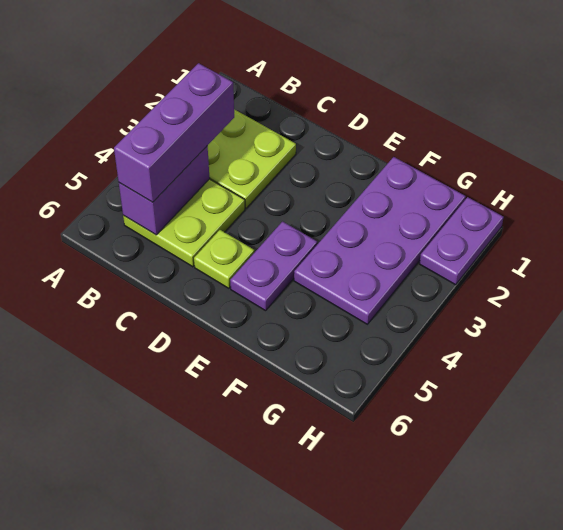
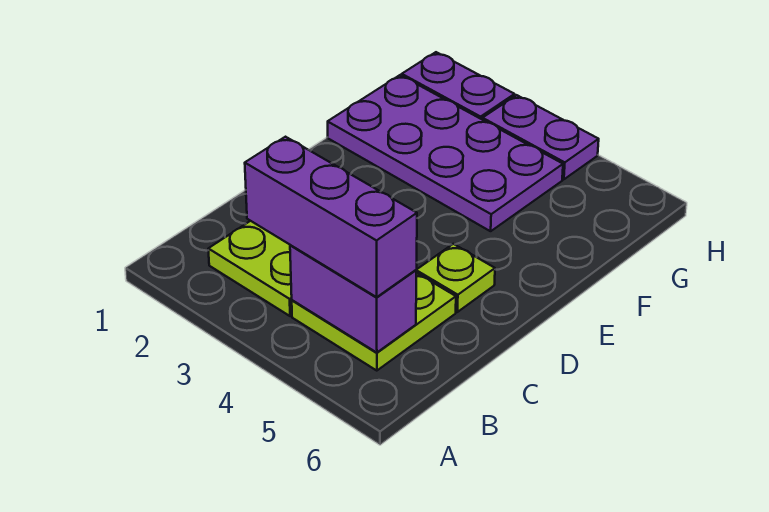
purple plate E4:E5 level 1 -> purple plate H3:H4 level 1

